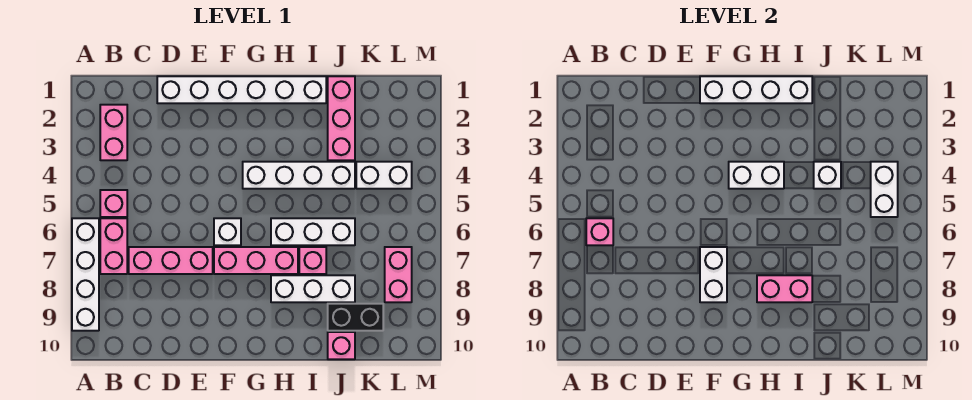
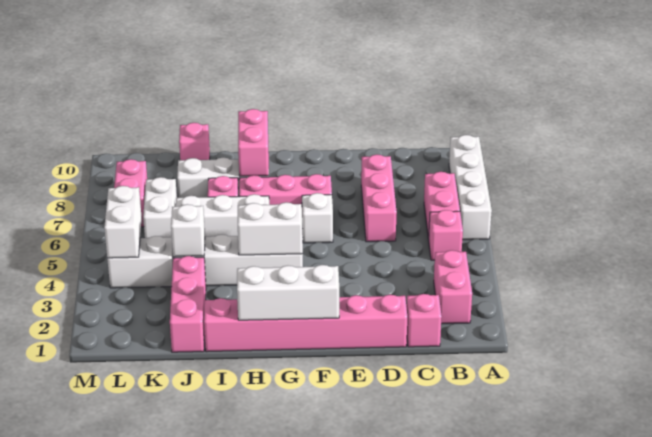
pink brick B6 level 2 -> pink brick C1 level 1
pink brick C7:E7 level 1 -> pink brick D6:D8 level 1
white brick D1:I1 level 1 -> pink brick D1:I1 level 1
white brick F1:I1 level 2 -> white brick F1:H1 level 2
white brick F7:F8 level 2 -> white brick K6:K7 level 1
pink brick H8:I8 level 2 -> pink brick H8:H9 level 2
black brick J9:K9 level 1 -> none

